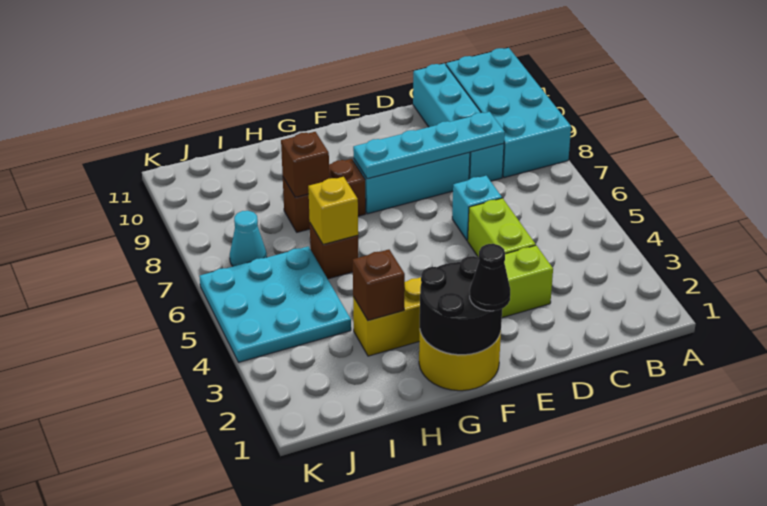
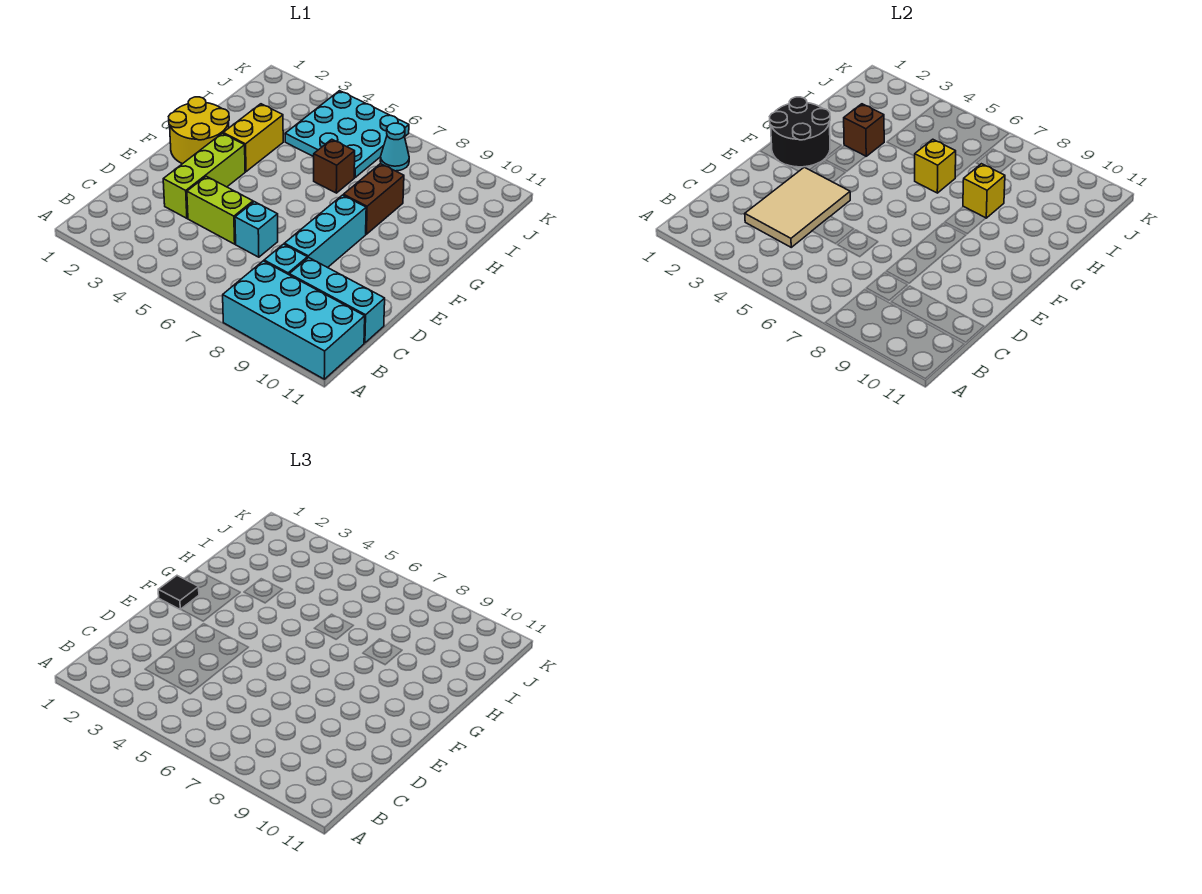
none -> tan tile C3:E4 level 2
cyan plate C8:F8 level 2 -> none
black cone F1 level 3 -> black tile F1 level 3
brown brick H8 level 2 -> yellow brick H8 level 2

